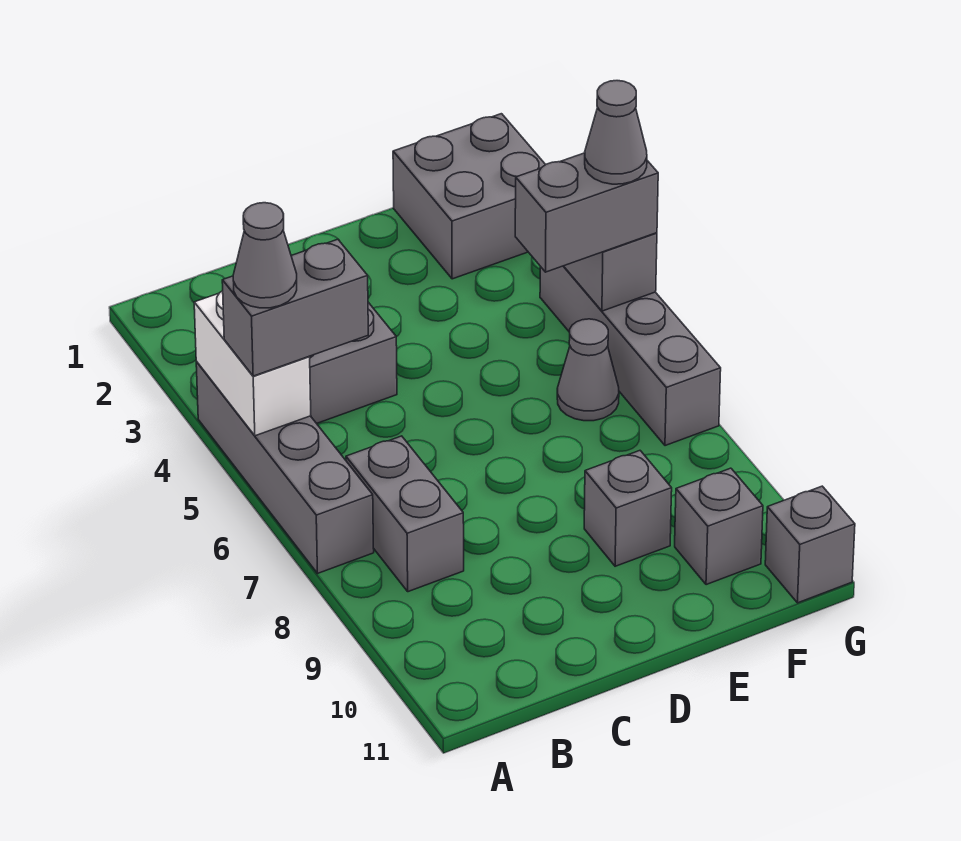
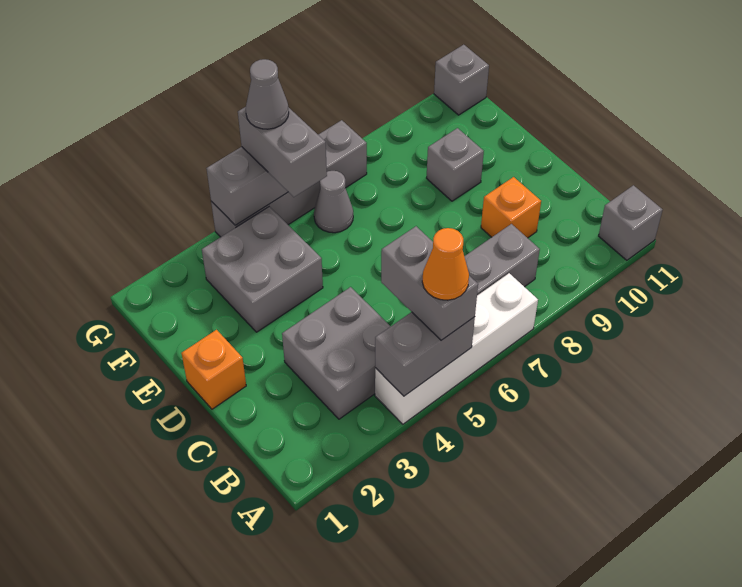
grey brick A4:A7 level 1 -> white brick A4:A7 level 1
white brick A4:A5 level 2 -> grey brick A4:A5 level 2
grey cone A5 level 4 -> orange cone A5 level 4
none -> orange brick C9 level 1
none -> orange brick D1 level 1
grey brick F1:G2 level 1 -> grey brick E3:F4 level 1
grey brick F10 level 1 -> grey brick A11 level 1

